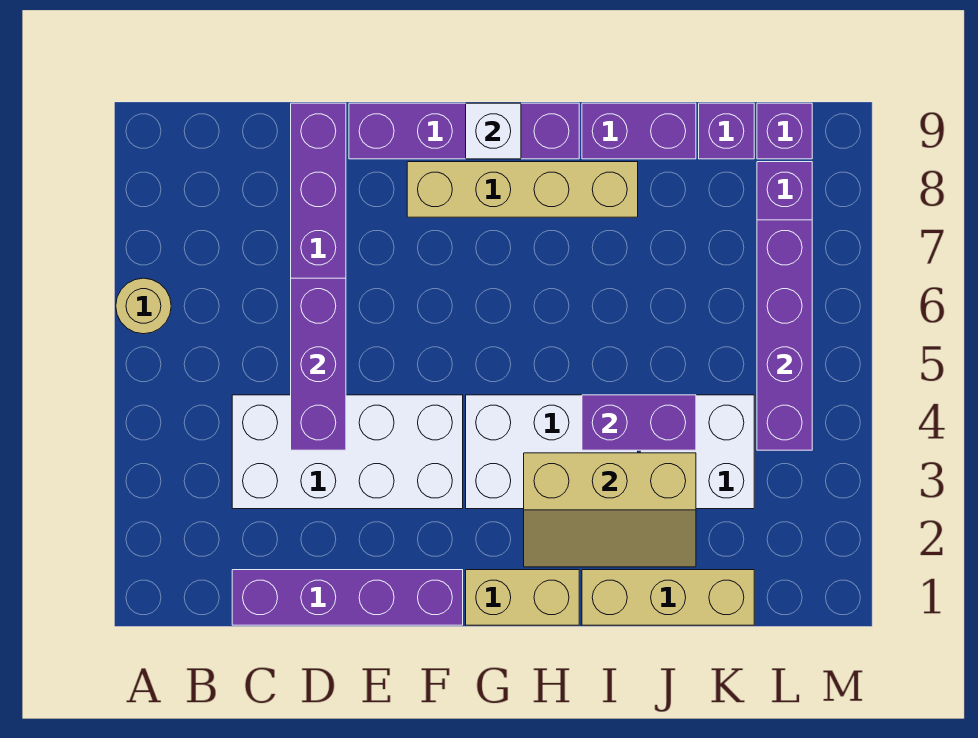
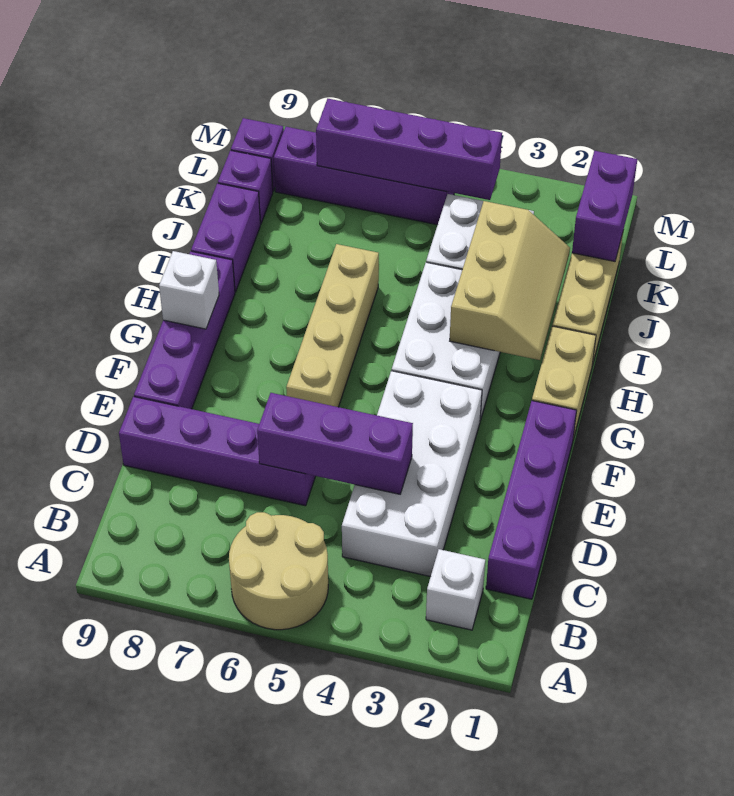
tan round brick A6 level 1 -> tan round brick A5:B6 level 1
none -> white brick B2 level 1
tan brick F8:I8 level 1 -> tan brick F6:I6 level 1
purple brick I4:J4 level 2 -> purple brick K1:L1 level 2

